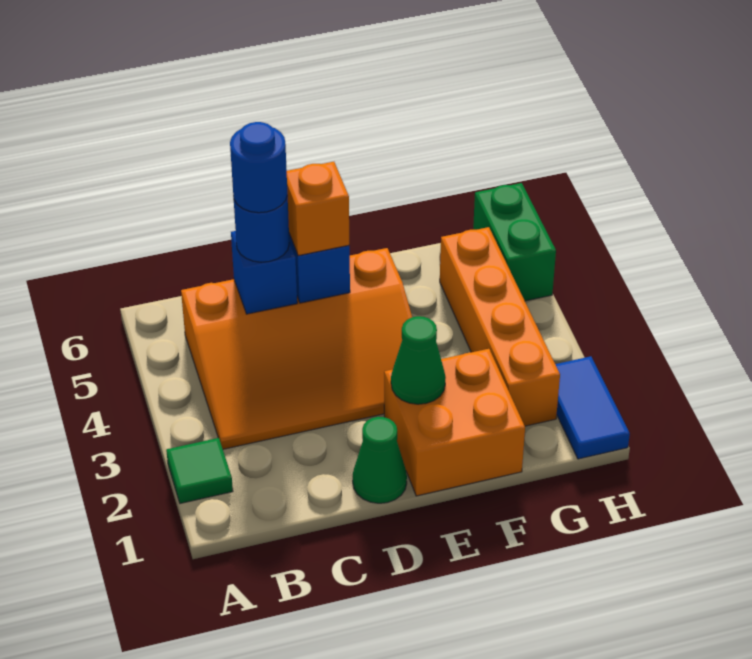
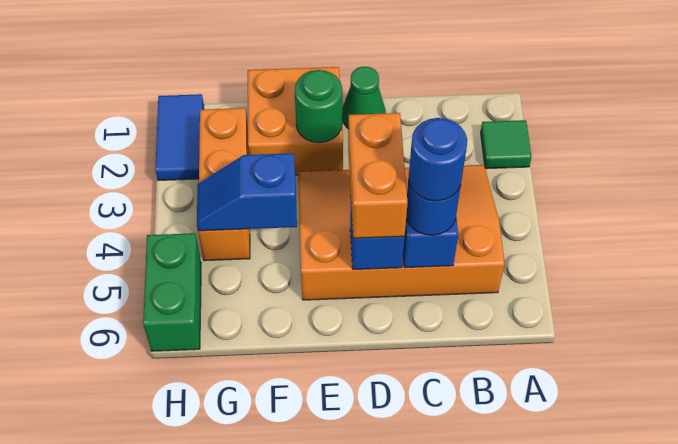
orange brick D5 level 3 -> orange brick D4:D5 level 3
green cone E2 level 2 -> green round brick E2 level 2
none -> blue slope F4:G4 level 2 top F
orange brick G2:G5 level 1 -> orange brick G2:G4 level 1

